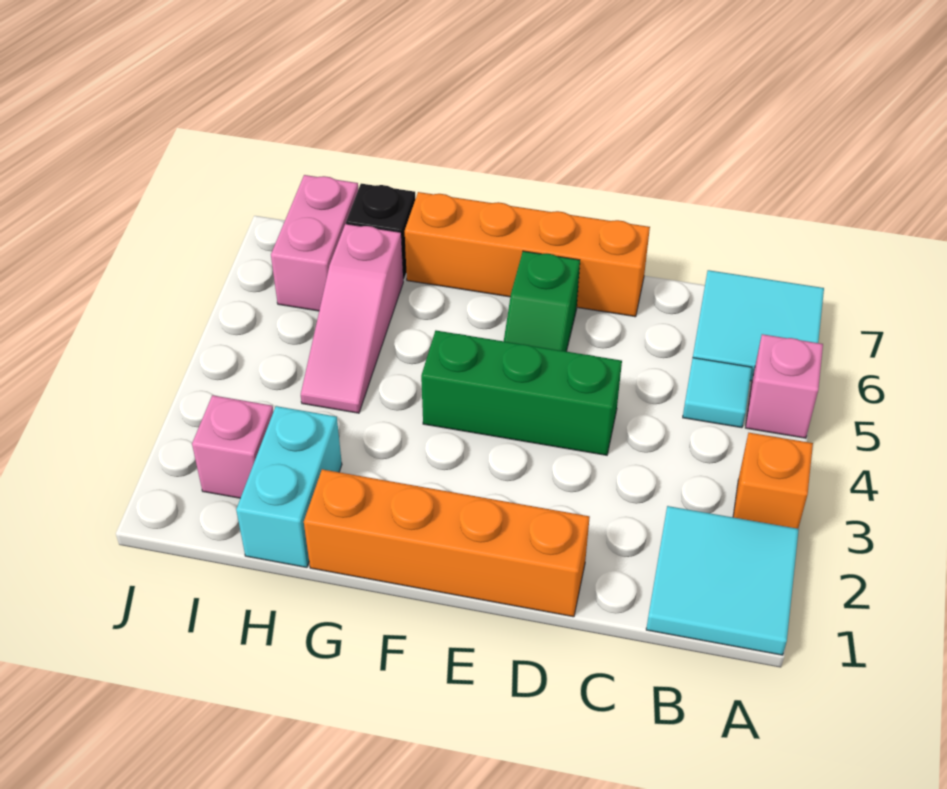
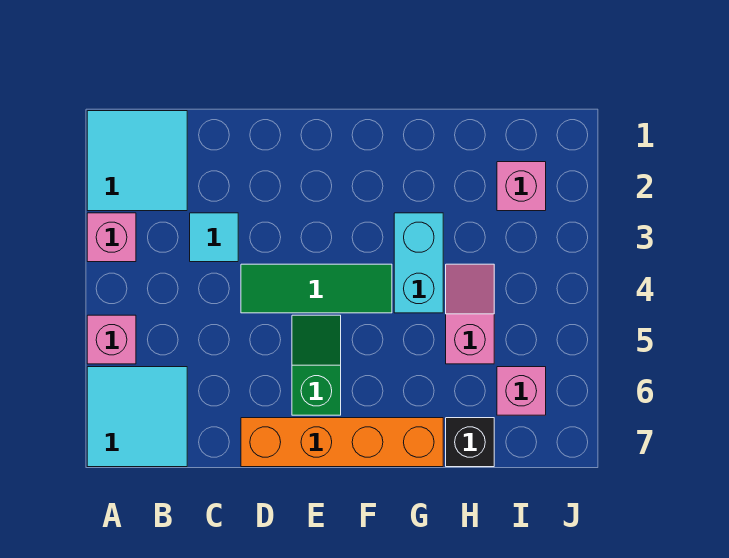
orange brick A3 level 1 -> pink brick A3 level 1
cyan tile B5 level 1 -> cyan tile C3 level 1
orange brick D1:G1 level 1 -> none
green brick D4:F4 level 1 -> green tile D4:F4 level 1
cyan brick H1:H2 level 1 -> cyan brick G3:G4 level 1
pink slope H4:H6 level 1 top 6 -> pink slope H4:H5 level 1 top 5
pink brick I6:I7 level 1 -> pink brick I6 level 1

